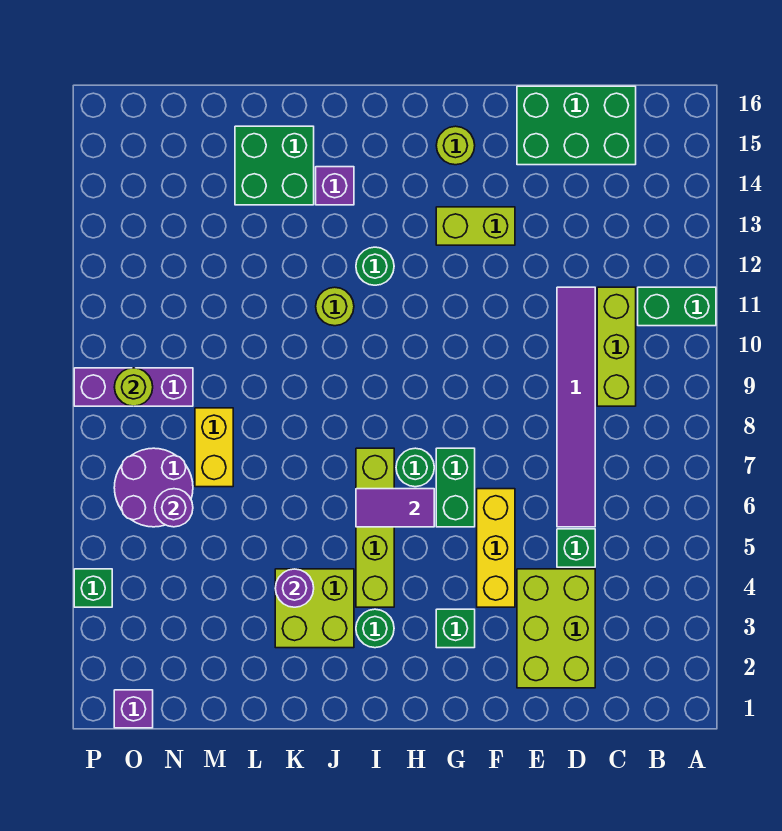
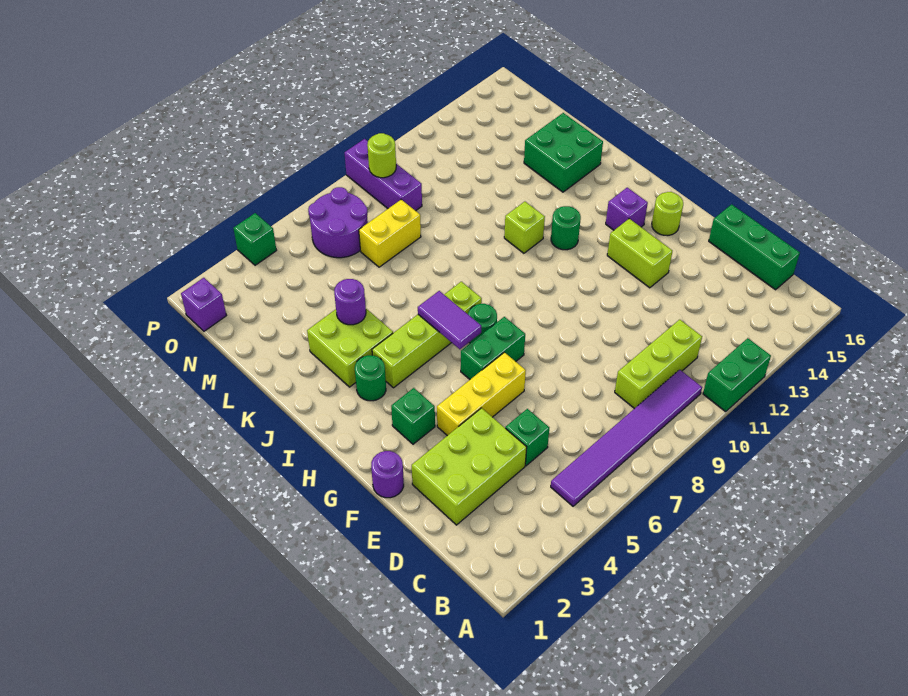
green brick A11:B11 level 1 -> green brick A11:A12 level 1
green brick C15:E16 level 1 -> green brick C16:E16 level 1
purple tile D6:D11 level 1 -> purple tile B5:B10 level 1
lime round brick J11 level 1 -> lime brick J11 level 1
purple brick J14 level 1 -> purple brick H14 level 1
purple round brick N6 level 2 -> purple round brick F1 level 1

